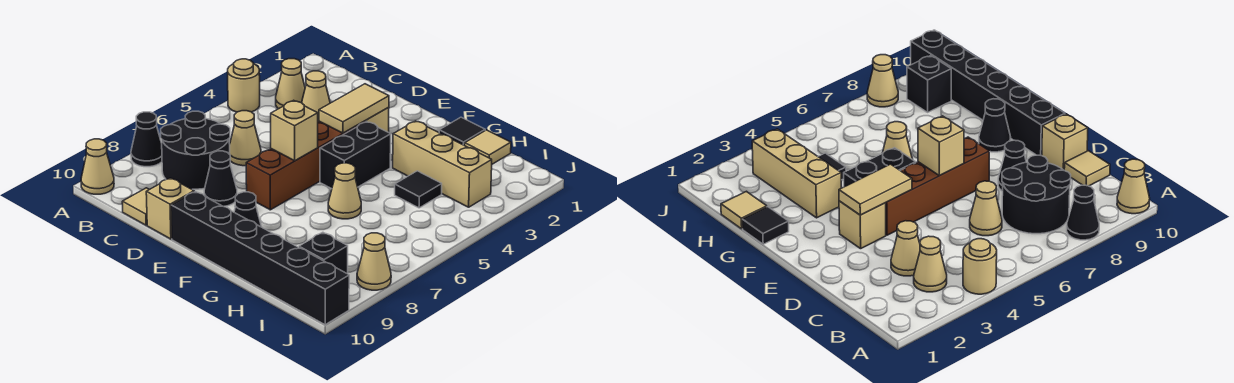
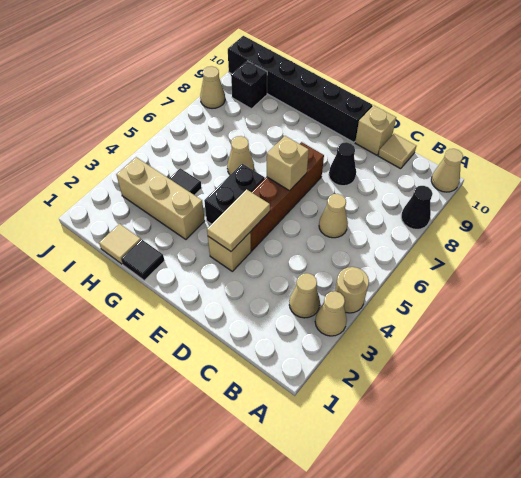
black round brick B7:C8 level 1 -> none
tan cone C3 level 1 -> tan cone A3 level 1
black cone F9 level 1 -> none

